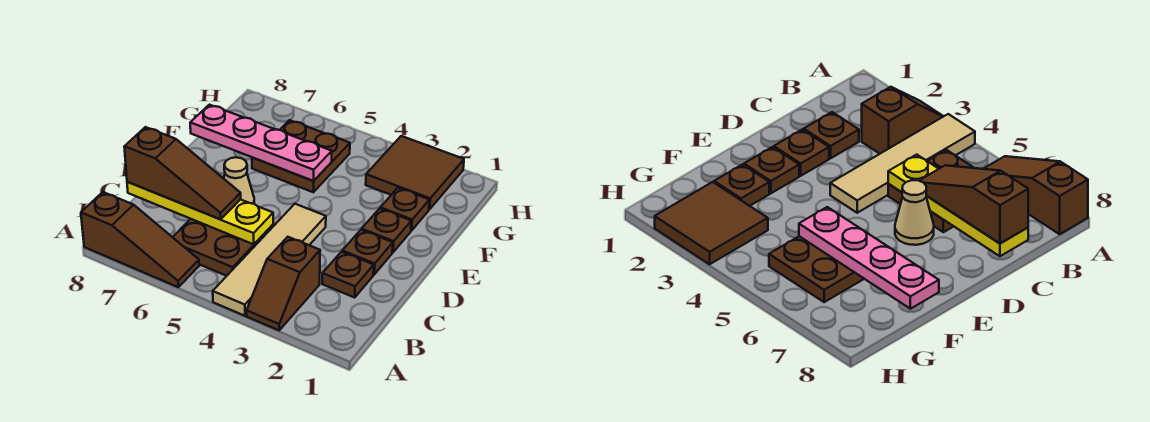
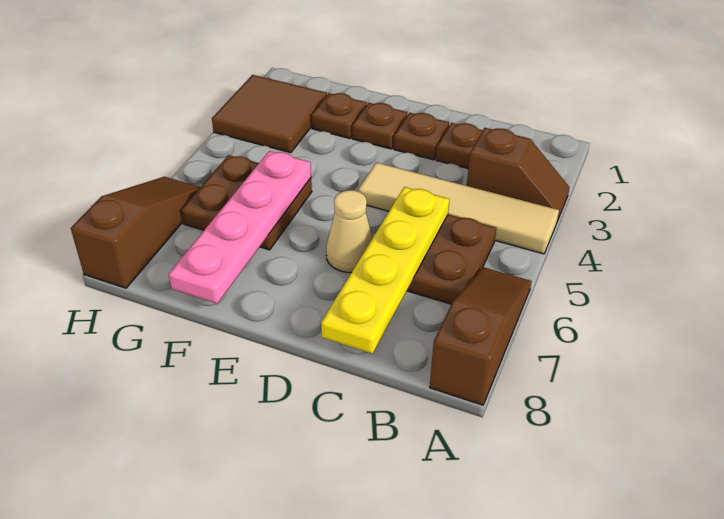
brown slope C6:C8 level 3 top 8 -> brown slope H6:H8 level 1 top 8

